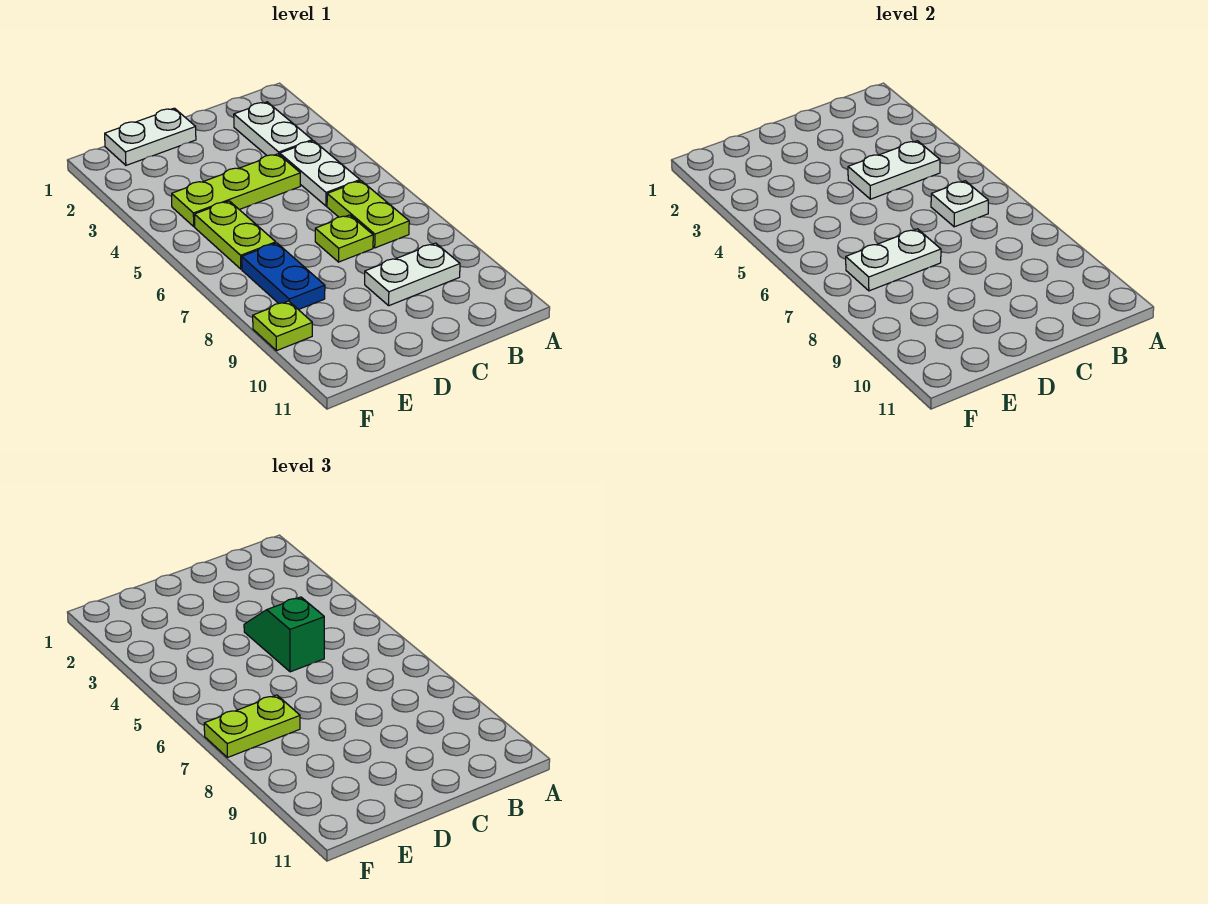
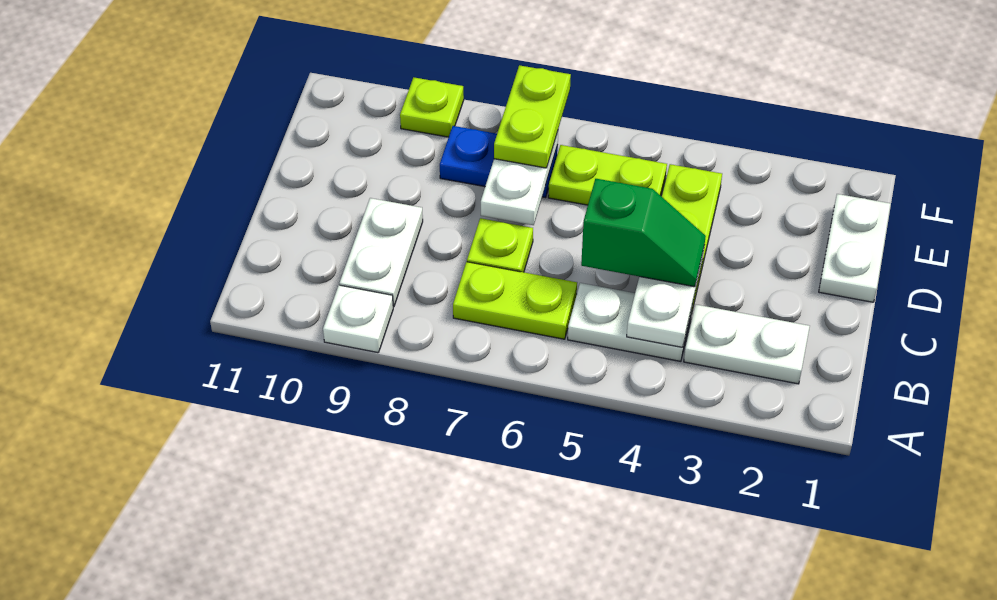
white plate B6 level 2 -> white plate A9 level 1

